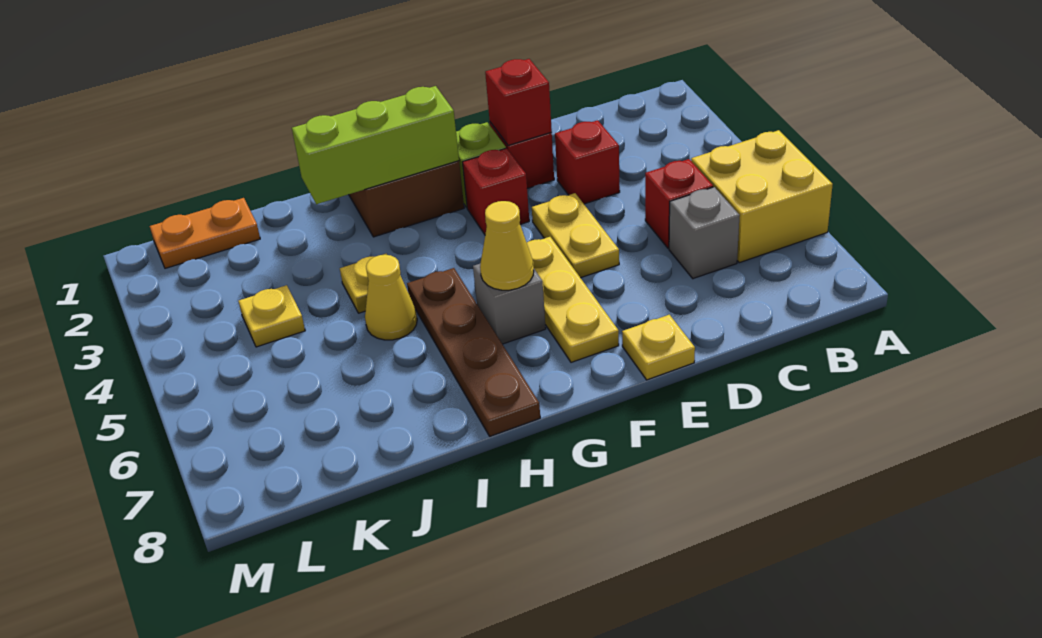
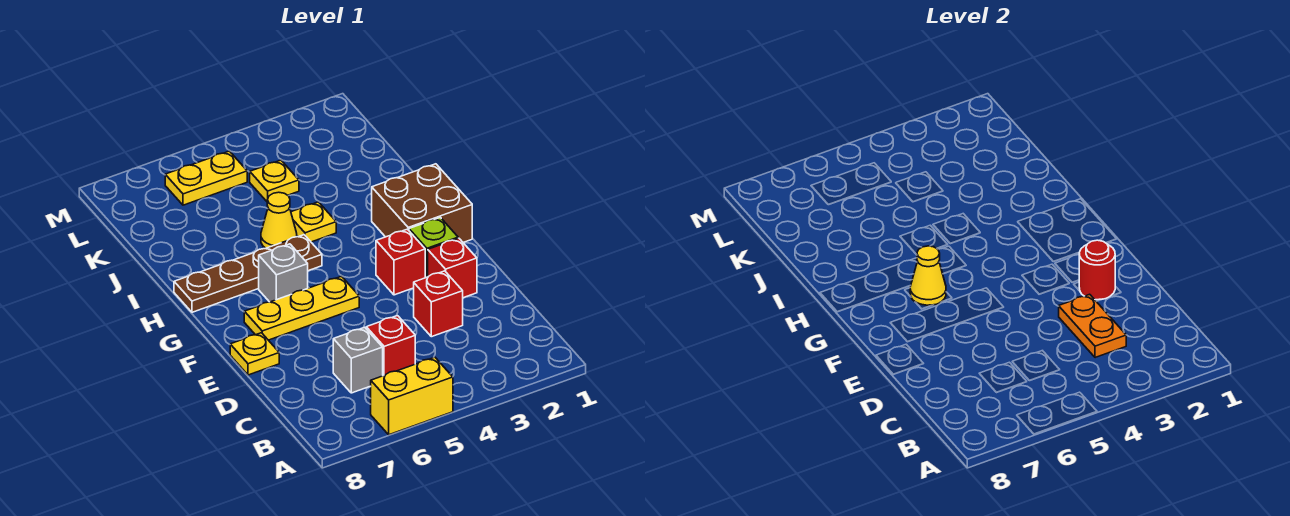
yellow brick A5:B6 level 1 -> yellow brick A5:A6 level 1
red brick E2 level 2 -> red round brick E2 level 2
yellow plate E4:E5 level 1 -> yellow plate L5:L6 level 1
lime brick G2:I2 level 2 -> none
orange plate K1:L1 level 1 -> orange plate C3:D3 level 2

